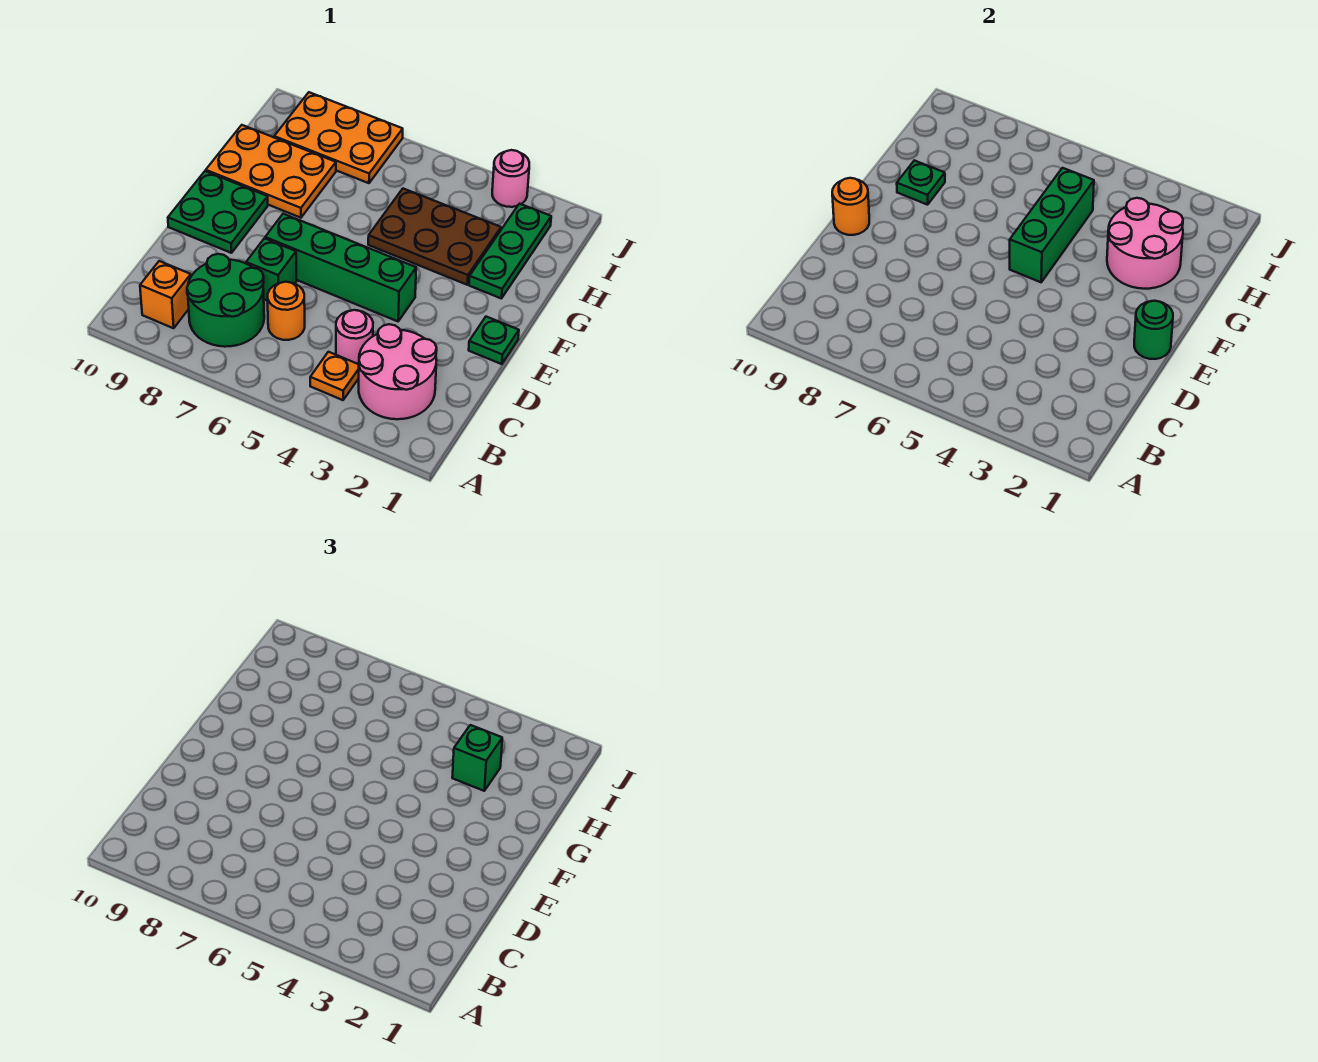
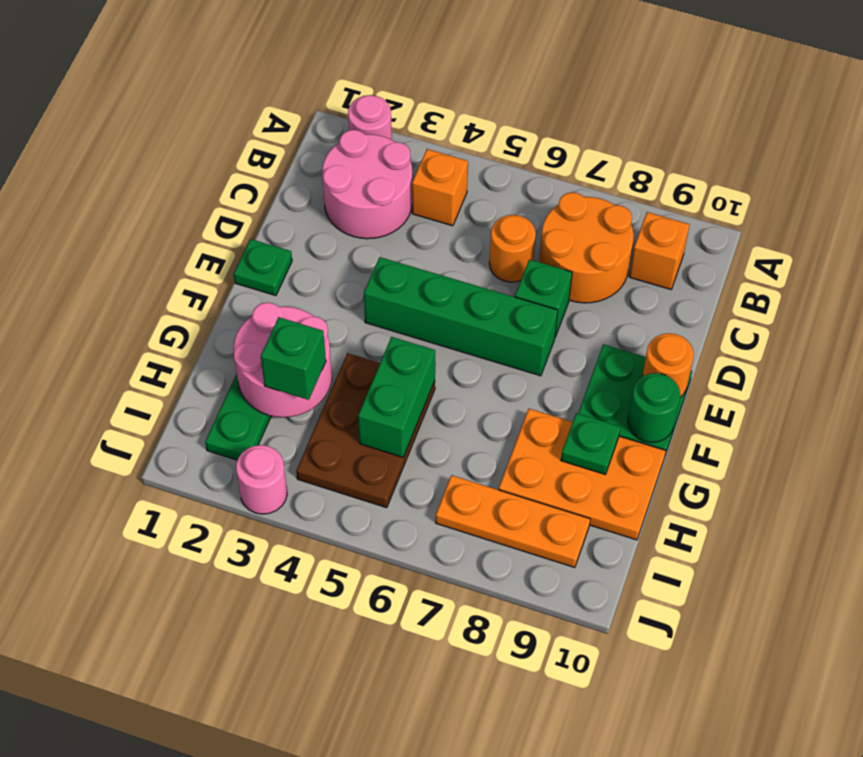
orange plate B4 level 1 -> orange brick B4 level 1
green round brick B7:C8 level 1 -> orange round brick B7:C8 level 1
pink round brick C4 level 1 -> pink round brick A2 level 1
green round brick E1 level 2 -> green round brick F10 level 2
green brick F5:H5 level 2 -> green brick G5:H5 level 2
brown plate G3:H5 level 1 -> brown plate G4:I5 level 1
orange plate I7:J9 level 1 -> orange plate I7:I9 level 1

